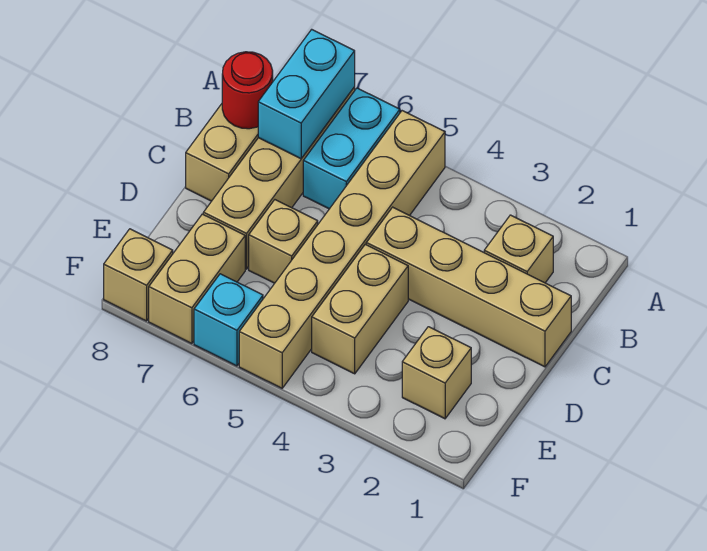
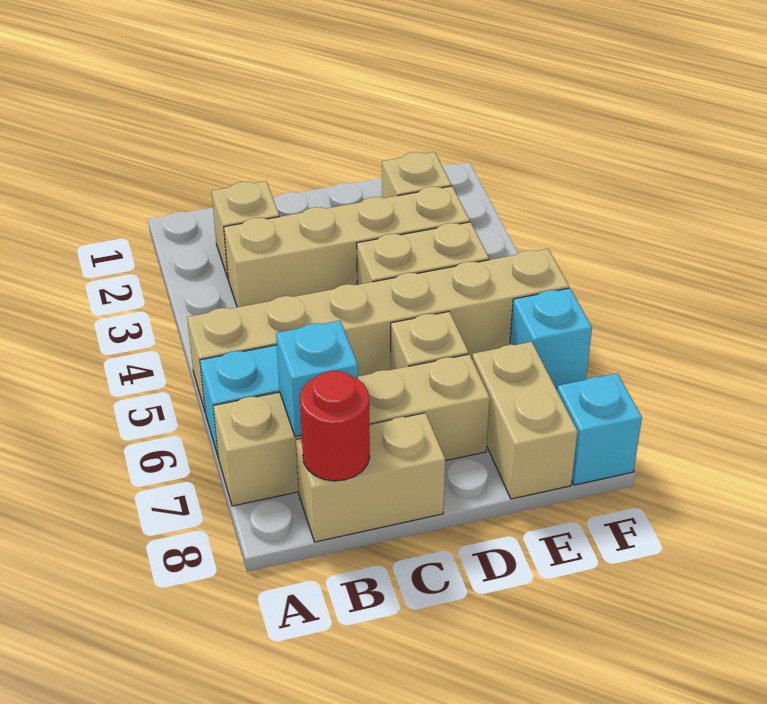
cyan brick A7:B7 level 2 -> cyan brick B7 level 2
tan brick C1:C4 level 1 -> tan brick B3:E3 level 1
tan brick E7:F7 level 1 -> tan brick E7:E8 level 1
tan brick F8 level 1 -> cyan brick F8 level 1

